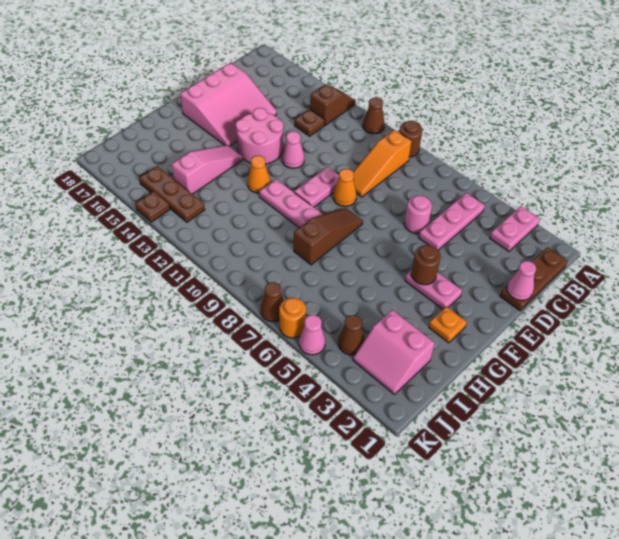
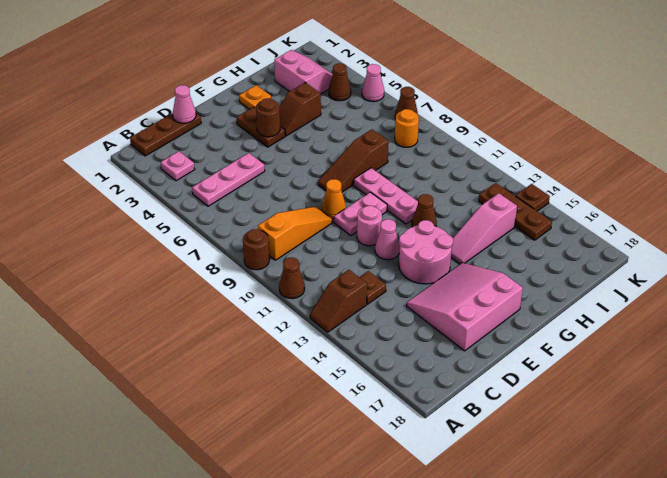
pink plate A3:B3 level 1 -> pink plate B3 level 1
pink round brick D6 level 1 -> pink round brick E11 level 1
pink plate F3:F4 level 1 -> brown plate F3:F4 level 1
none -> brown slope G4:H4 level 1 top H
orange cone G12 level 1 -> brown cone G12 level 1
orange round brick K6 level 1 -> orange round brick J8 level 1

